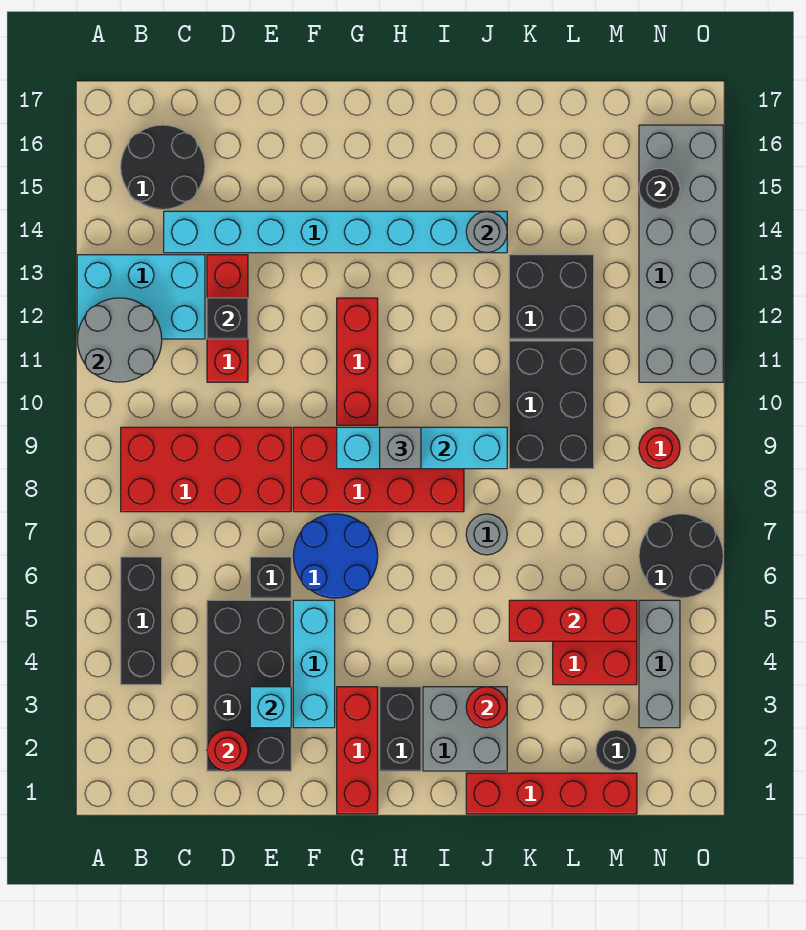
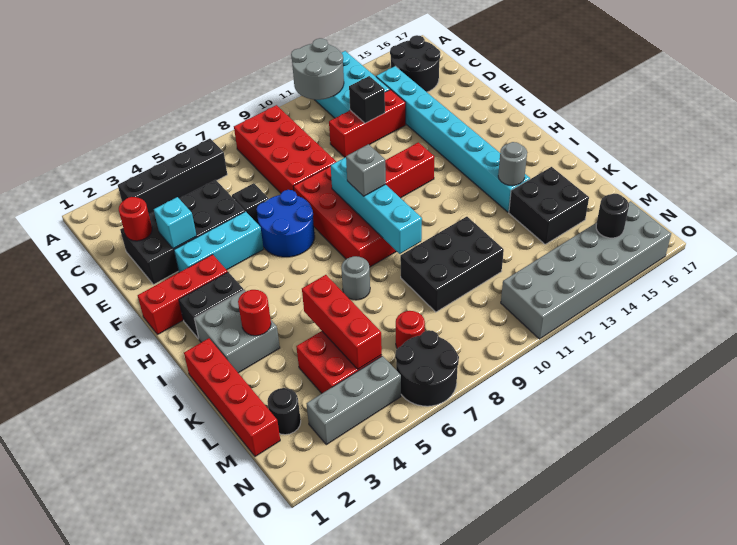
black brick B4:B6 level 1 -> black brick B3:B6 level 1
black brick K12:L13 level 1 -> black brick K14:L15 level 1
red round brick N9 level 1 -> red round brick M7 level 1

